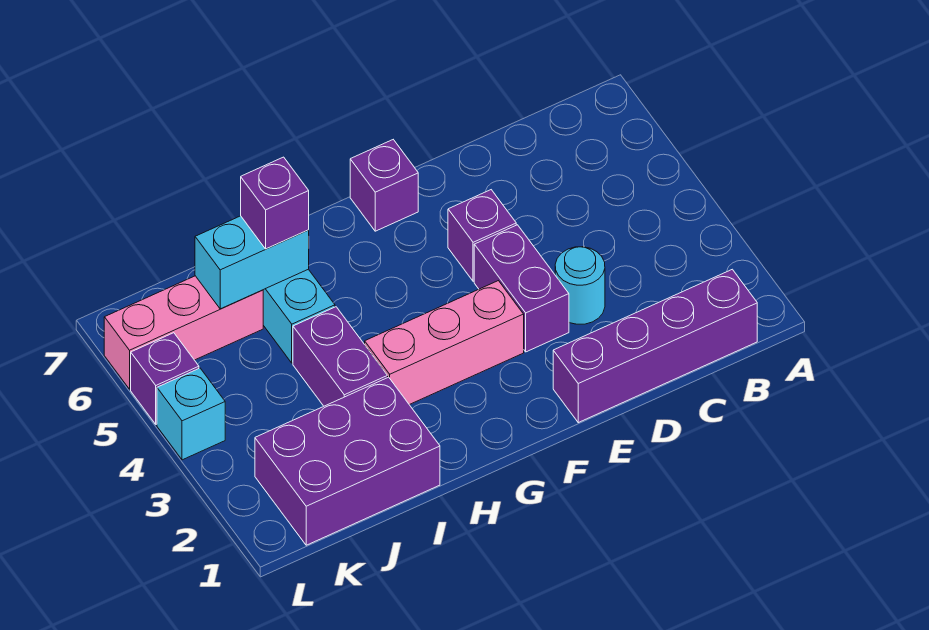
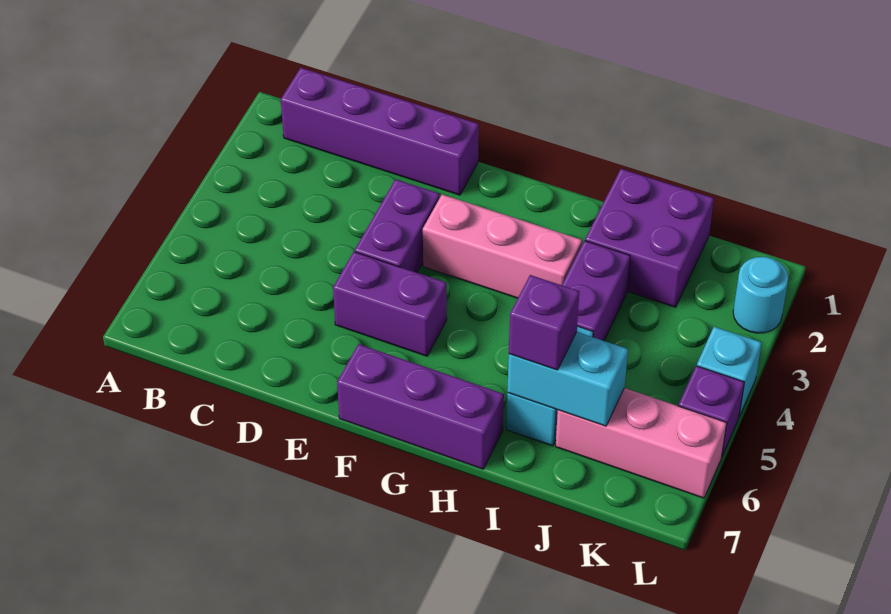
cyan round brick D3 level 1 -> cyan round brick L2 level 1
purple brick E5 level 1 -> purple brick E5:F5 level 1
purple brick F7 level 1 -> purple brick F7:H7 level 1
purple brick I1:K2 level 1 -> purple brick I1:J2 level 1

